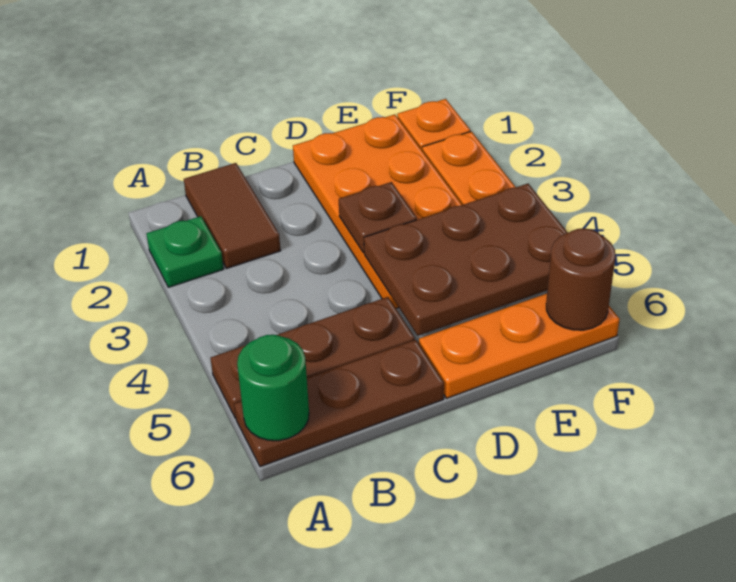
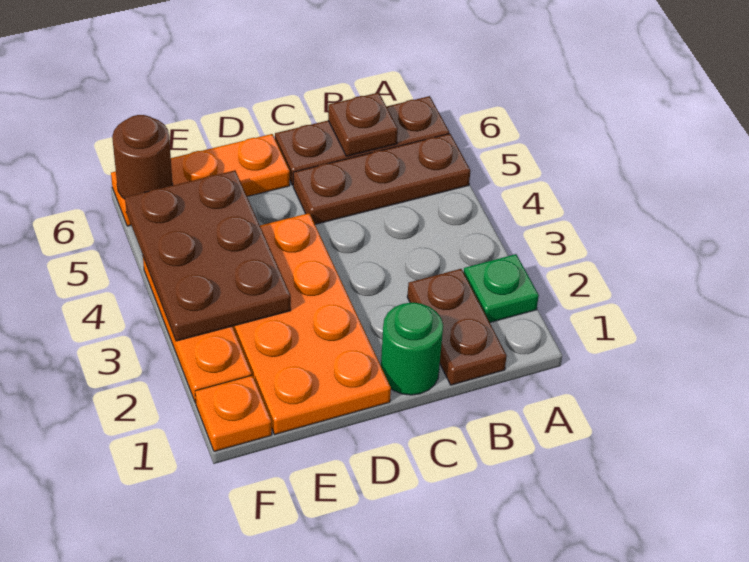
green round brick A6 level 2 -> green round brick C1 level 1
brown tile B1:B2 level 1 -> brown plate B1:B2 level 1
brown plate D3 level 2 -> brown plate B6 level 2
brown plate D4:F5 level 2 -> brown plate E3:F5 level 2

